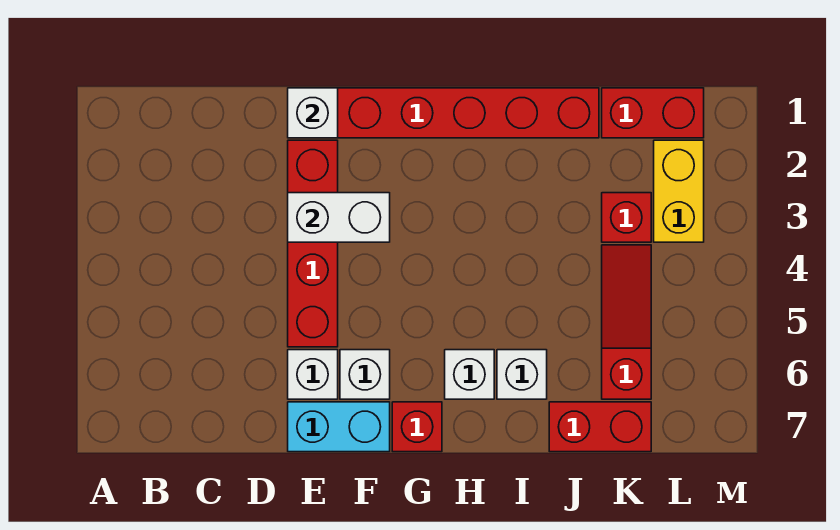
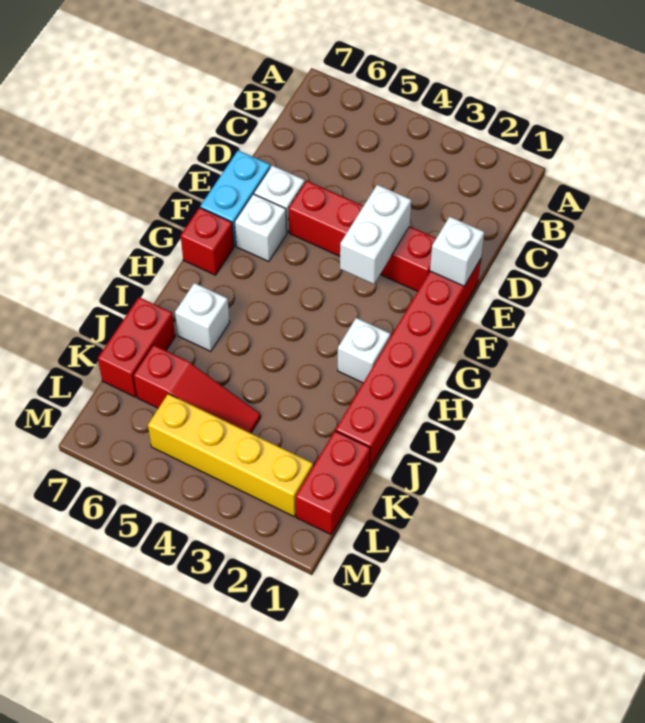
white brick H6 level 1 -> white brick H2 level 1
red brick K3 level 1 -> none
yellow brick L2:L3 level 1 -> yellow brick L2:L5 level 1

